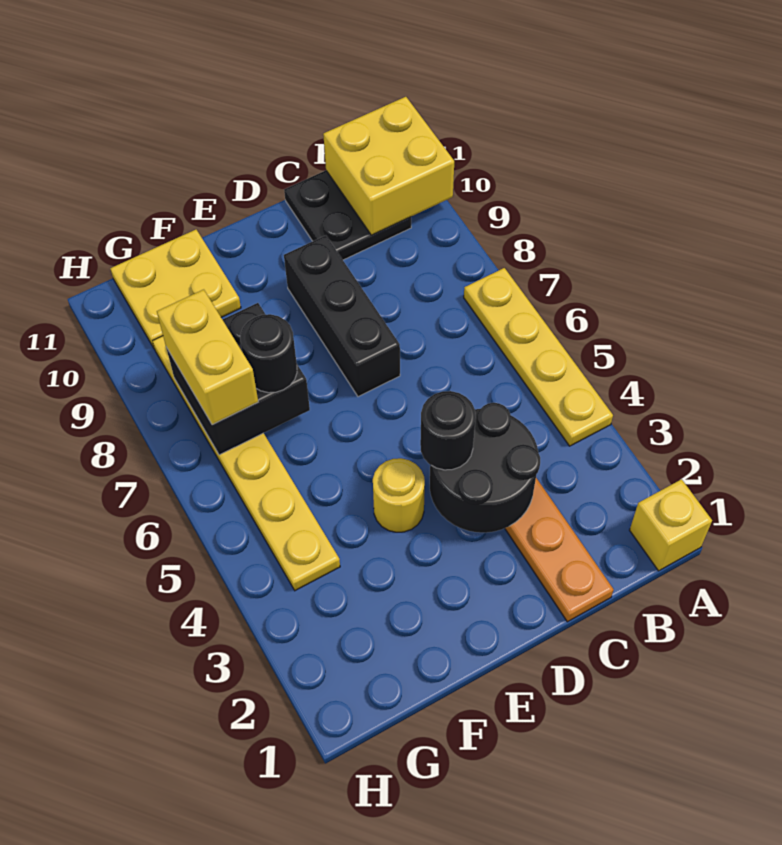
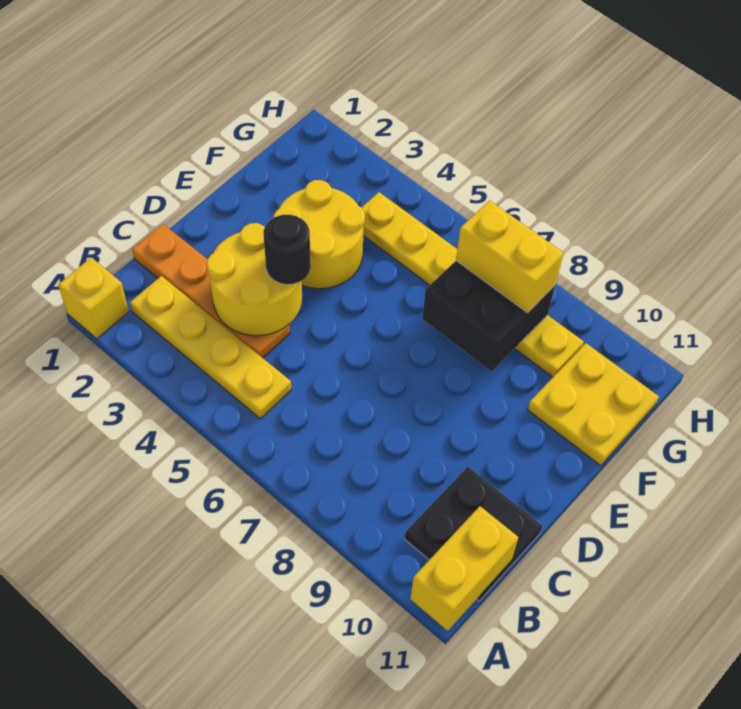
yellow plate A4:A7 level 1 -> yellow plate B2:B5 level 1
yellow brick A10:B11 level 2 -> yellow brick A11:B11 level 2
black round brick C3:D4 level 2 -> yellow round brick C3:D4 level 2
black brick D7:D9 level 1 -> none
yellow round brick E4 level 1 -> yellow round brick E3:F4 level 1
black round brick F7 level 3 -> none

